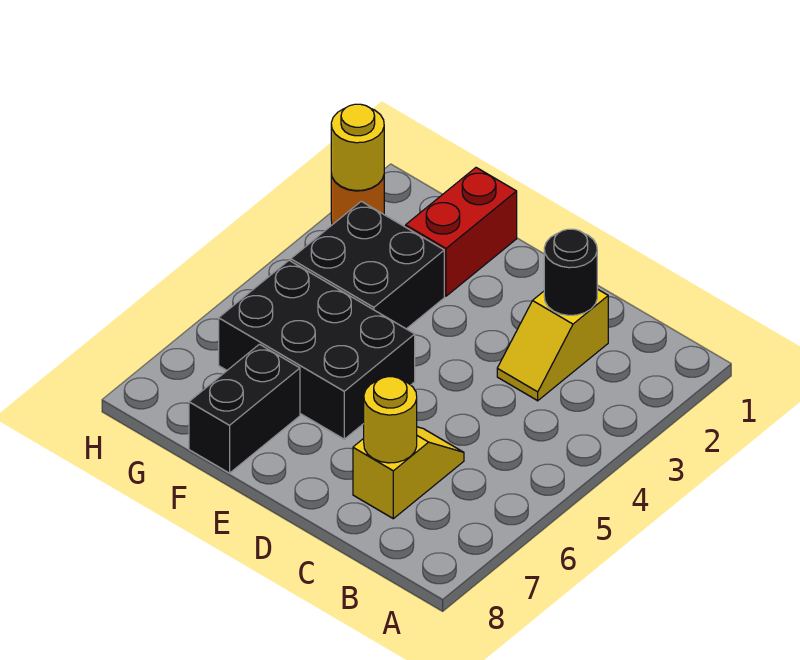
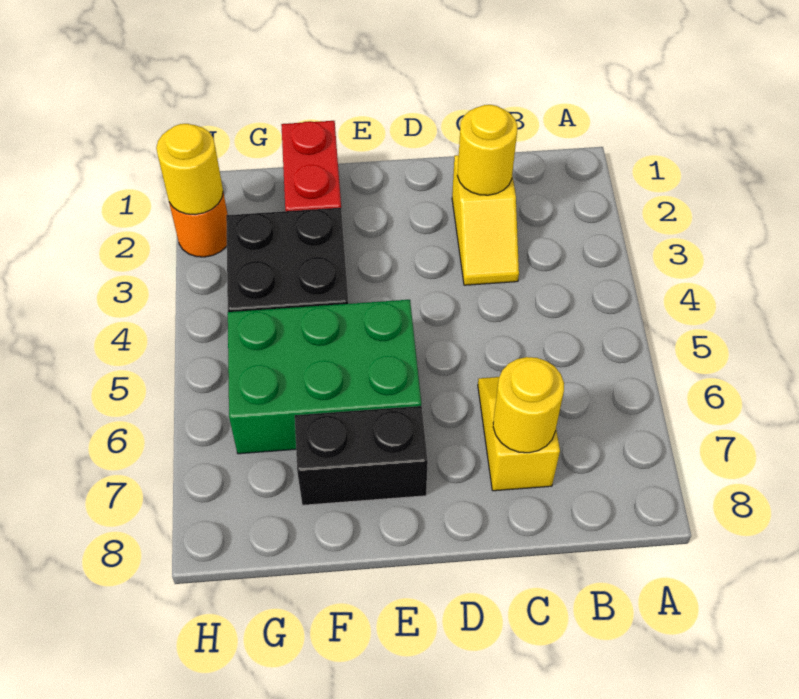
black round brick C2 level 2 -> yellow round brick C2 level 2
black brick E5:G6 level 1 -> green brick E5:G6 level 1
black brick F7:F8 level 1 -> black brick E7:F7 level 1

